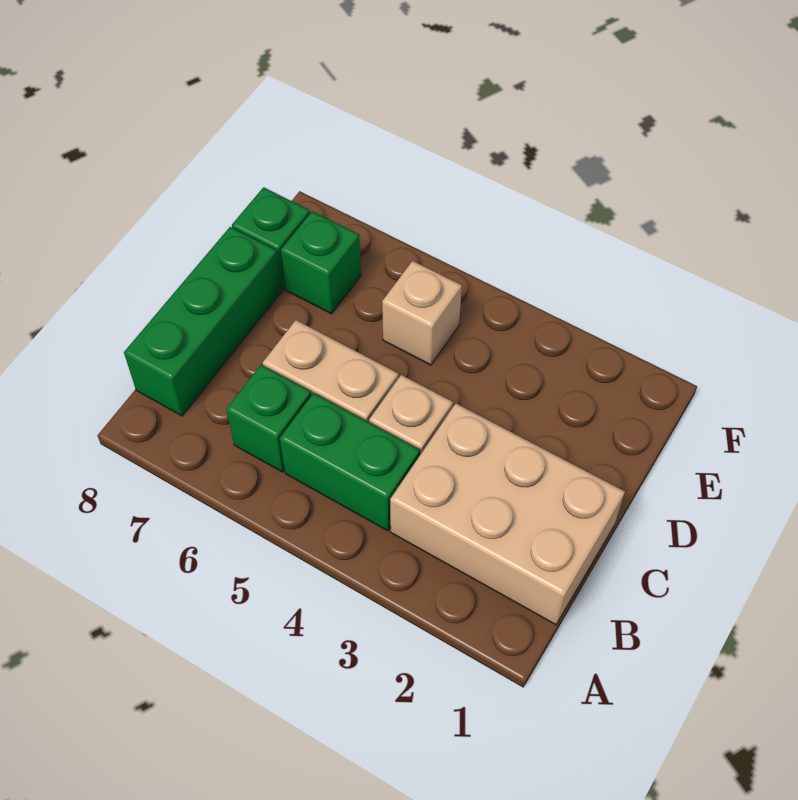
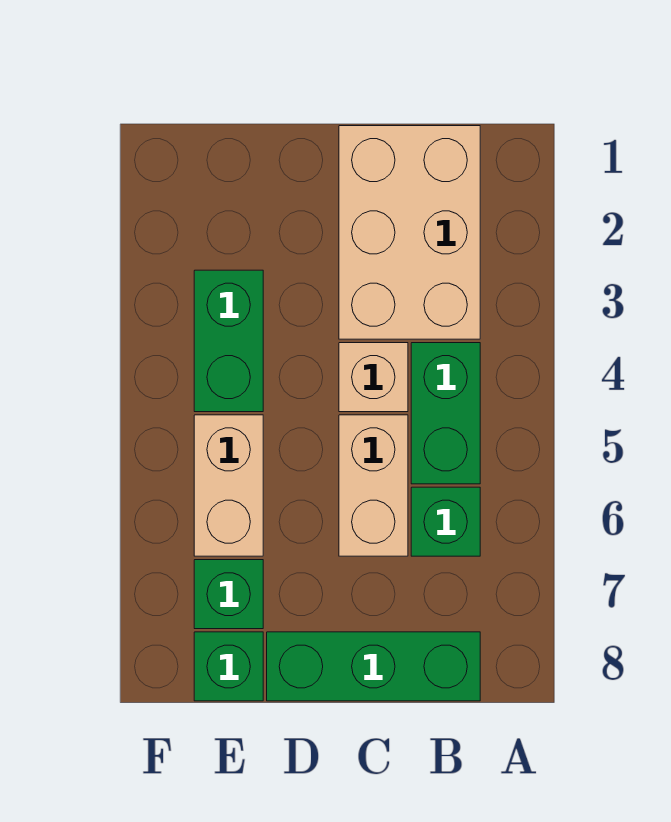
none -> green brick E3:E4 level 1
tan brick E5 level 1 -> tan brick E5:E6 level 1

